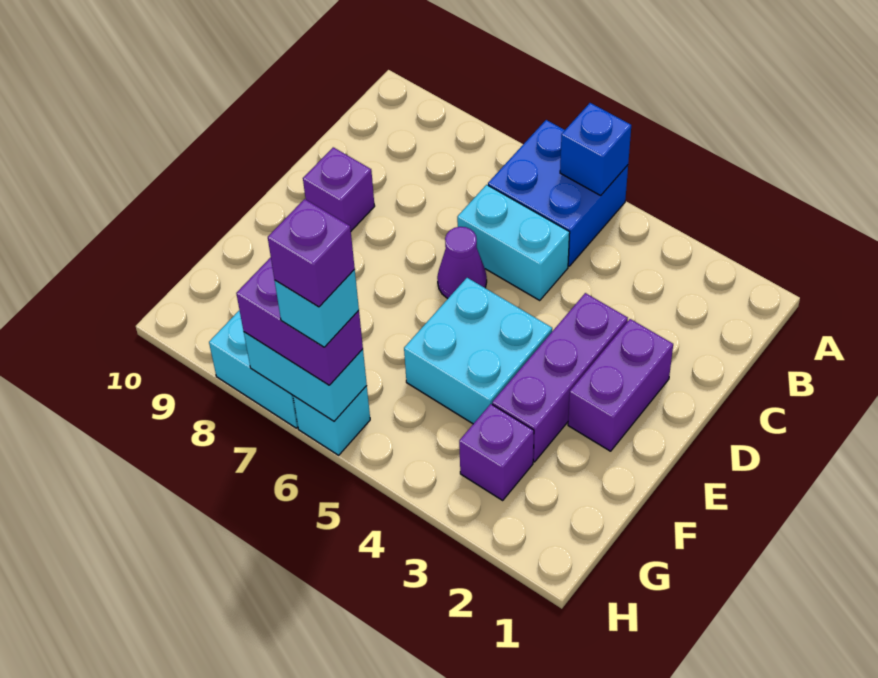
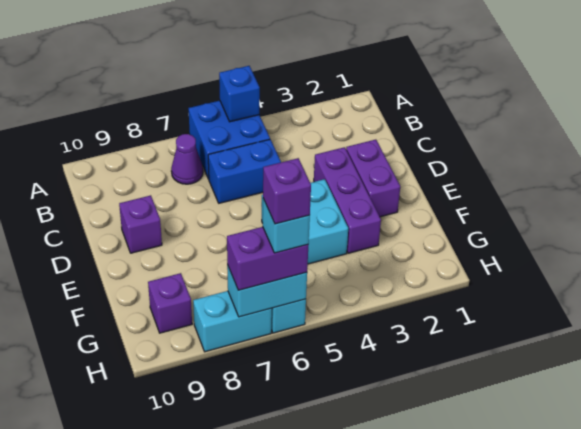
cyan brick C5:C6 level 1 -> blue brick C5:C6 level 1
purple cone D6 level 1 -> purple cone B7 level 1
purple brick G3 level 1 -> purple brick G9 level 1

